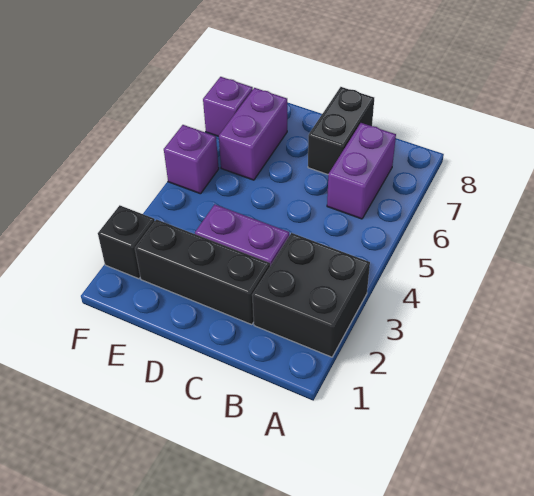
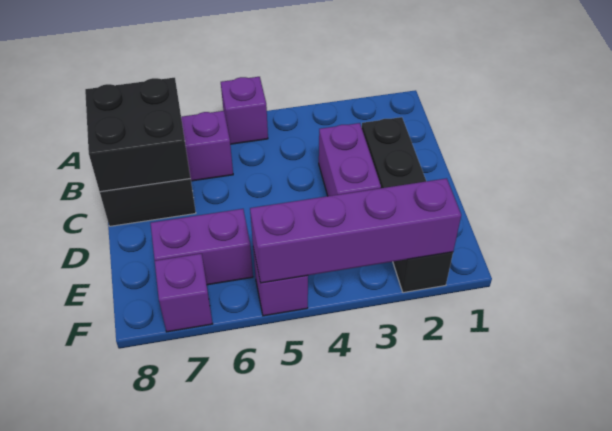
black brick A2:B3 level 1 -> black brick B7:C8 level 2
none -> purple brick A5 level 1
none -> purple brick F2:F5 level 2

